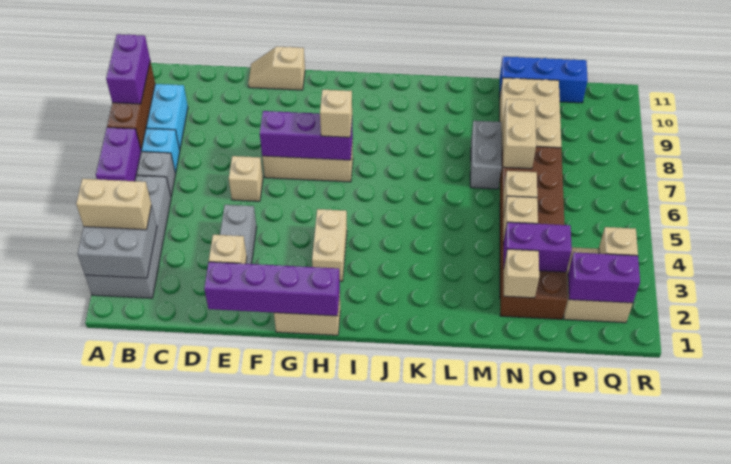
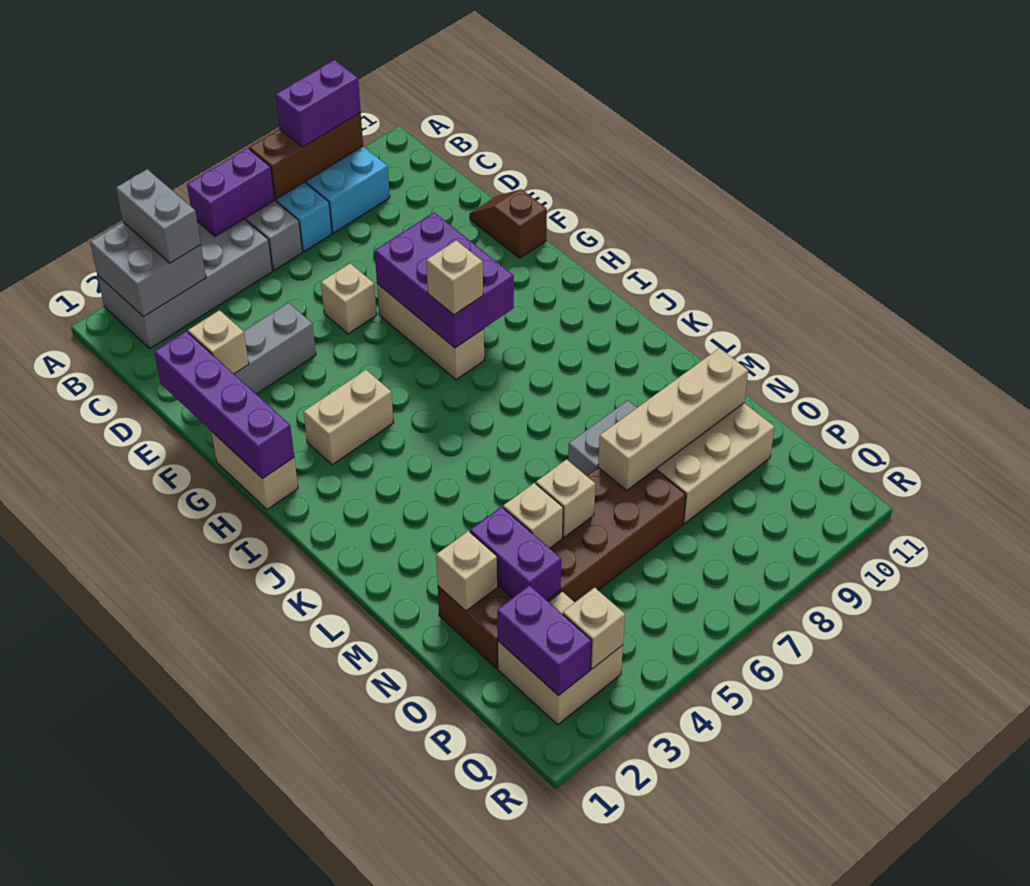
tan brick A3:B3 level 3 -> grey brick A3:B3 level 3
tan slope E11:F11 level 1 top F -> brown slope E11:F11 level 1 top F
purple brick F7:H7 level 2 -> purple brick F7:H8 level 2
tan brick N7:N8 level 2 -> tan brick N7:N10 level 2
blue brick N11:P11 level 1 -> none

